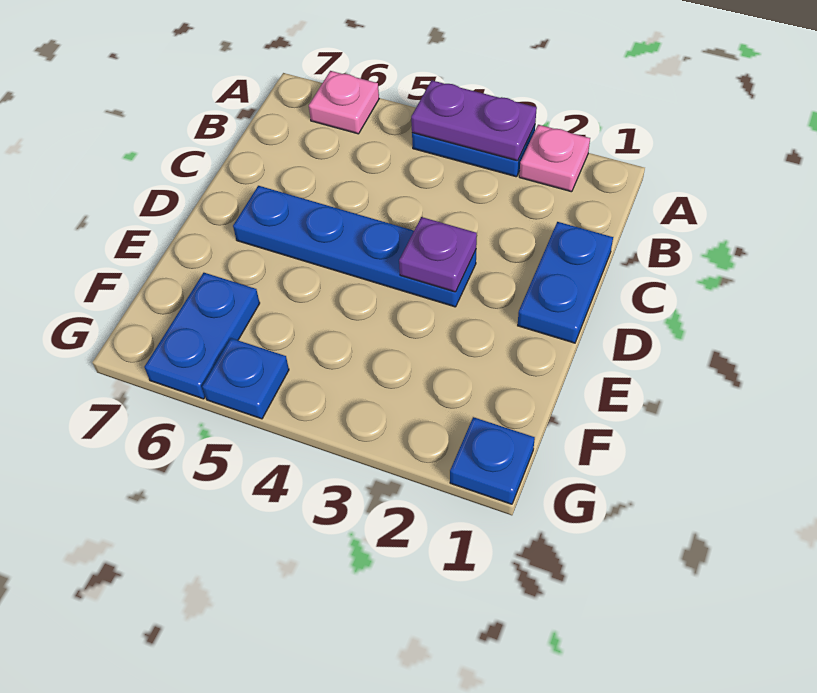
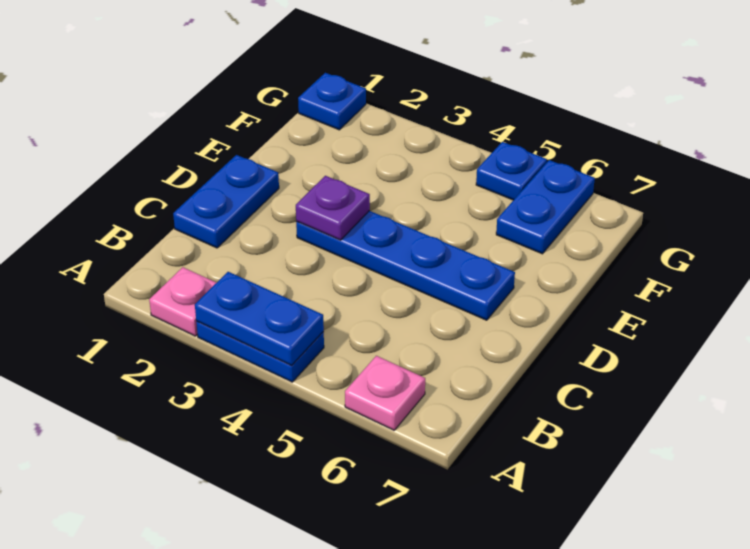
purple plate A3:A4 level 2 -> blue plate A3:A4 level 2

